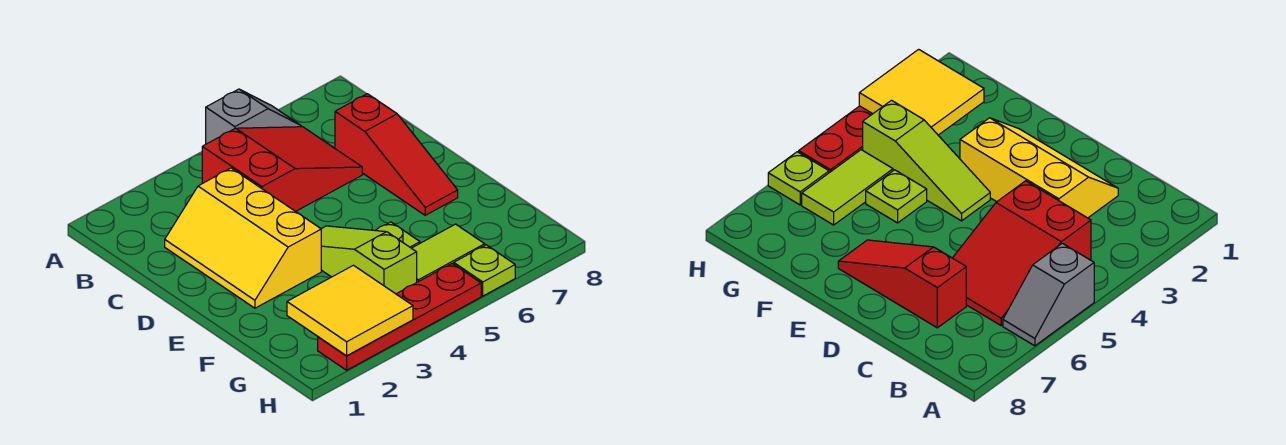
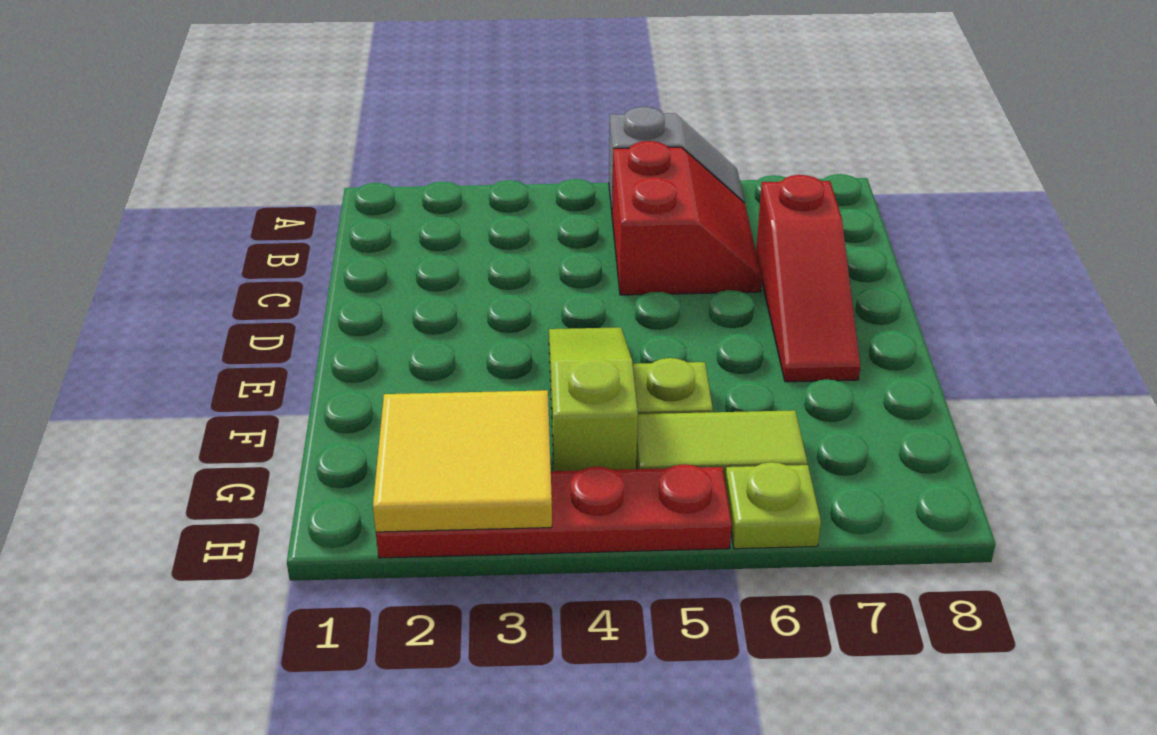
red slope B4:C6 level 1 top 4 -> red slope B5:C6 level 1 top 5
yellow slope C2:E3 level 1 top 3 -> none

